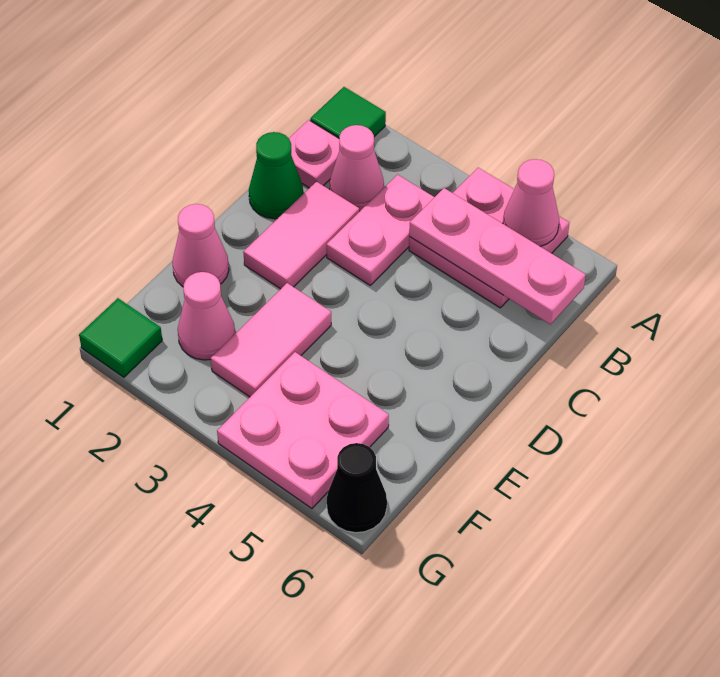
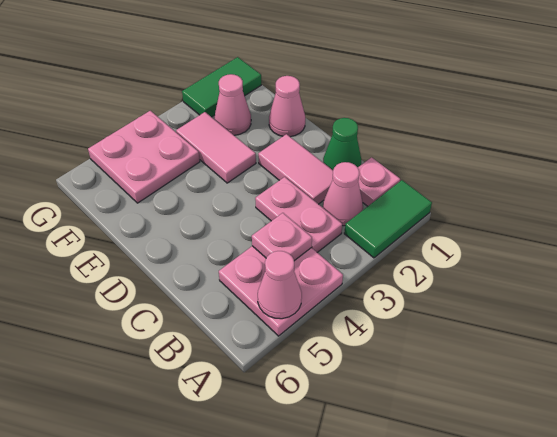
green tile A1 level 1 -> green tile A1:A2 level 1
pink plate B4:B6 level 2 -> pink plate B4 level 2
green tile G1 level 1 -> green tile G1:G2 level 1
black cone G6 level 1 -> none

